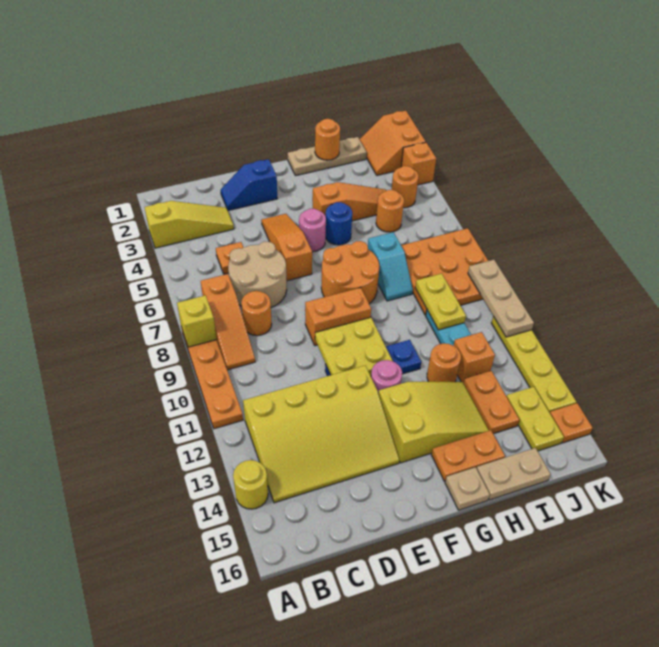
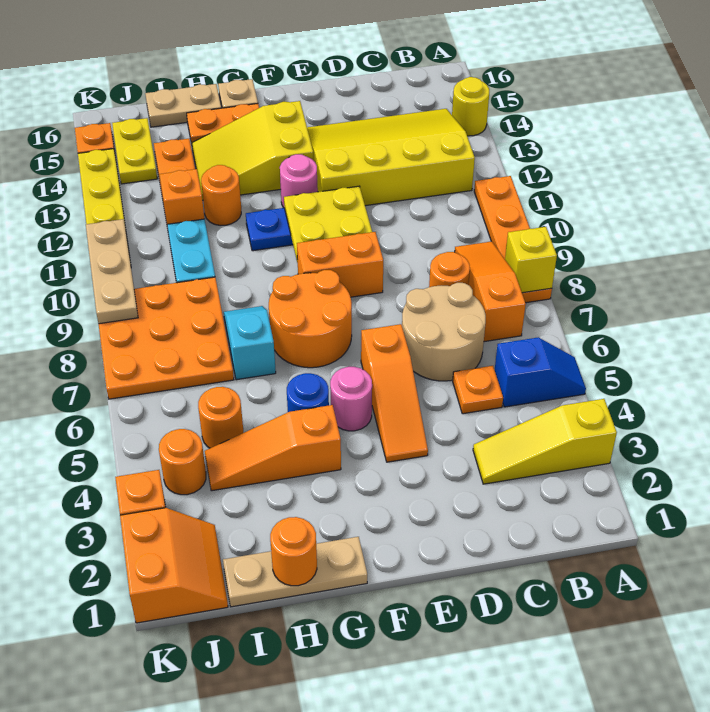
blue slope D2:E2 level 1 top E -> blue slope A5:B5 level 1 top B
yellow plate I9:I10 level 2 -> none

